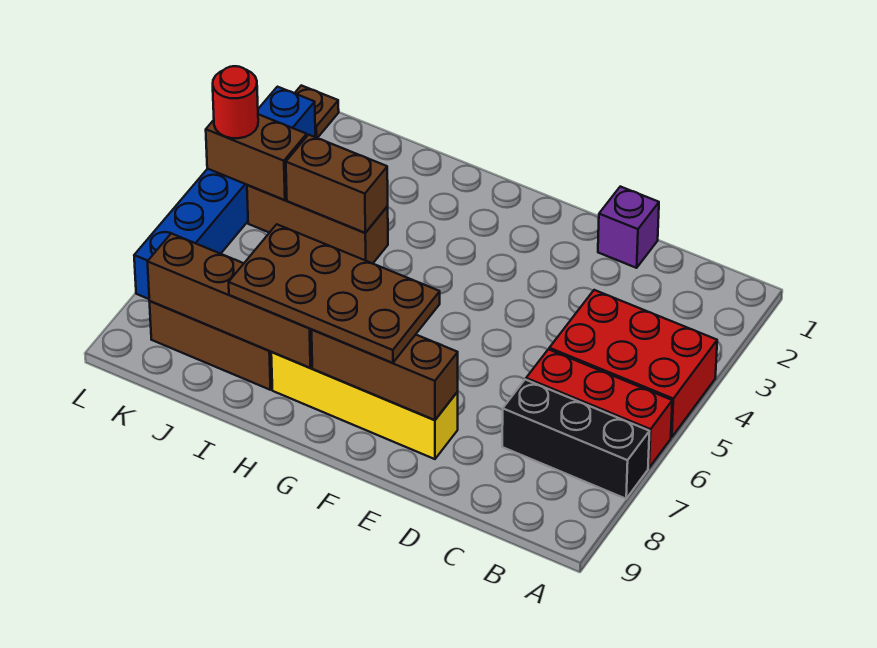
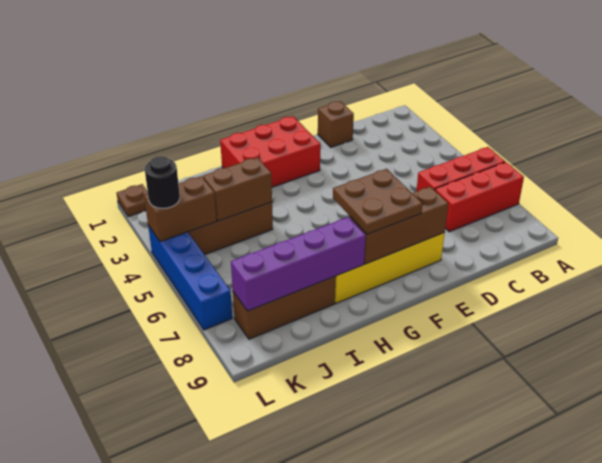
red brick A4:C5 level 1 -> red brick F1:H2 level 1
black brick A7:C7 level 1 -> red brick A7:C7 level 1
purple brick D1 level 1 -> brown brick D1 level 1
brown plate F7:I8 level 3 -> brown plate F7:G8 level 3
brown brick H8:K8 level 2 -> purple brick H8:K8 level 2
blue brick L2:L7 level 1 -> blue brick L4:L7 level 1
red round brick L4 level 3 -> black round brick L4 level 3

